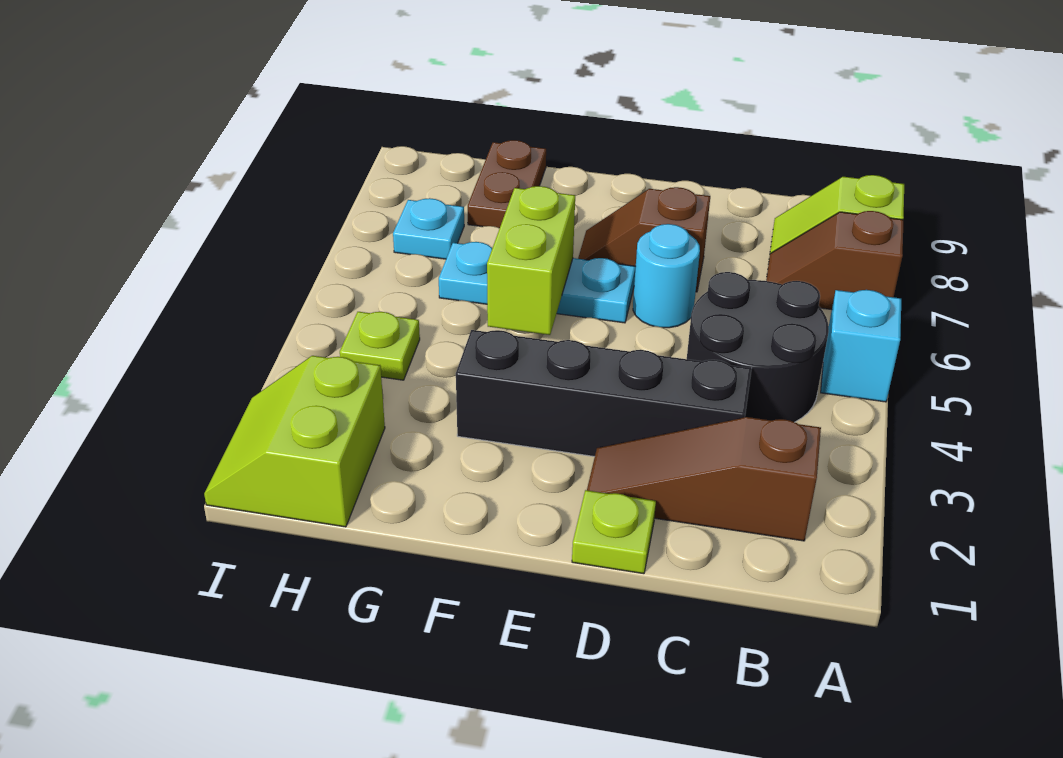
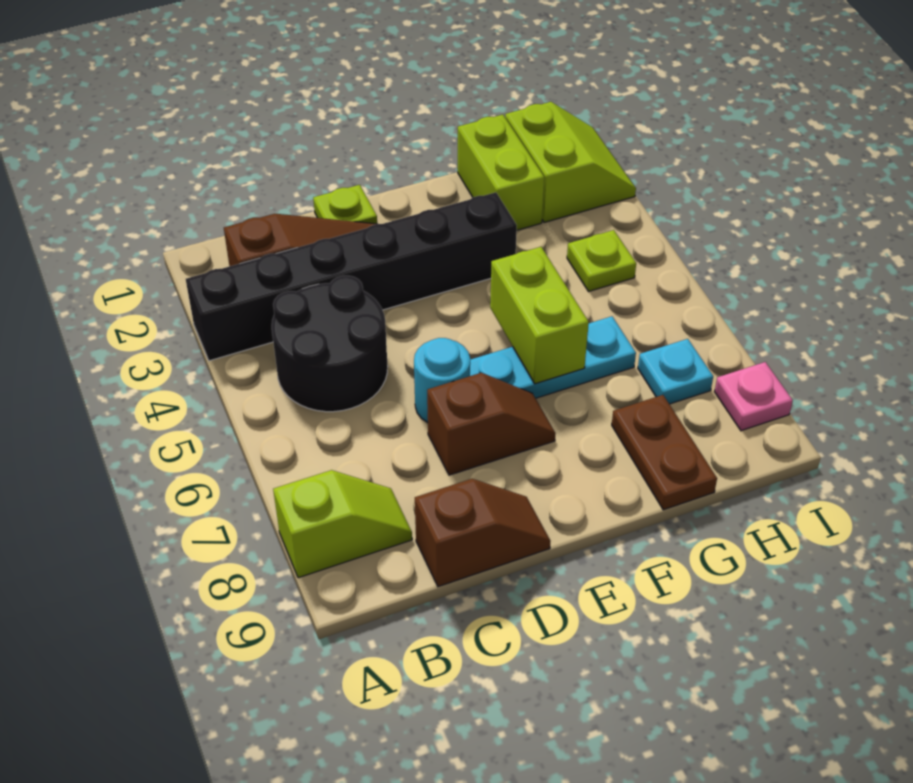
cyan brick A5 level 1 -> none
brown slope A7:B7 level 1 top A -> brown slope C9:D9 level 1 top C
black brick C3:F3 level 1 -> black brick A3:F3 level 1
none -> lime brick G1:G2 level 1
none -> pink plate I8 level 1

